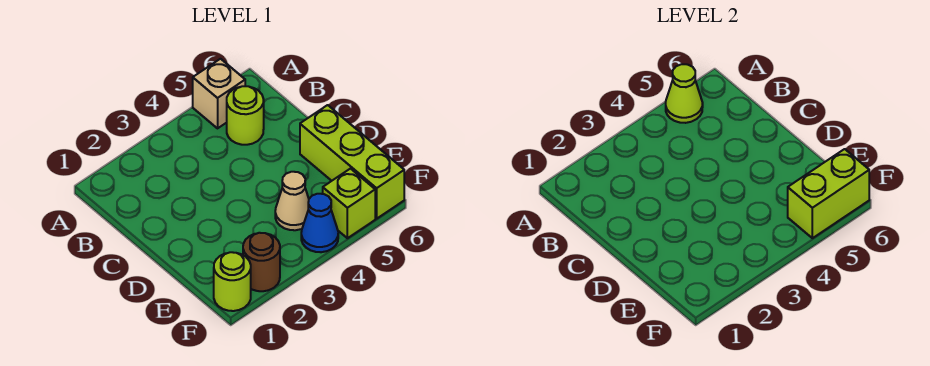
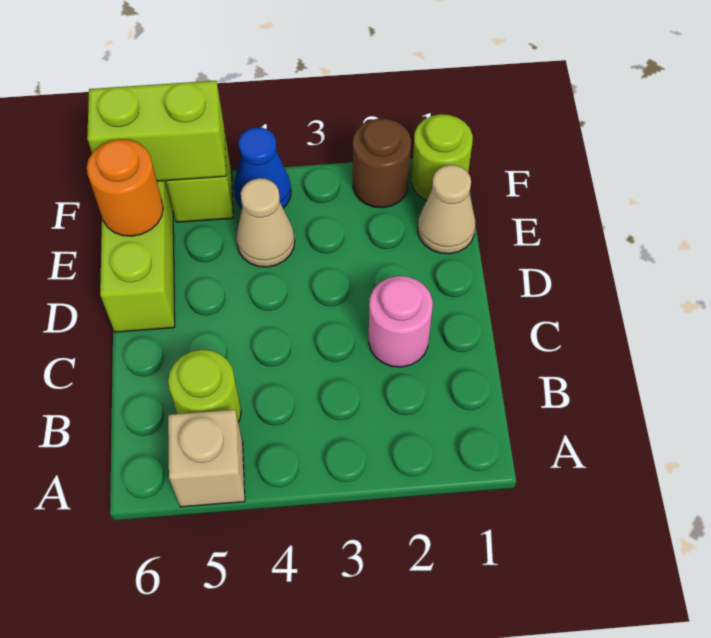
lime cone A5 level 2 -> none
none -> pink round brick C2 level 1
none -> tan cone E1 level 1
none -> orange round brick E6 level 2

